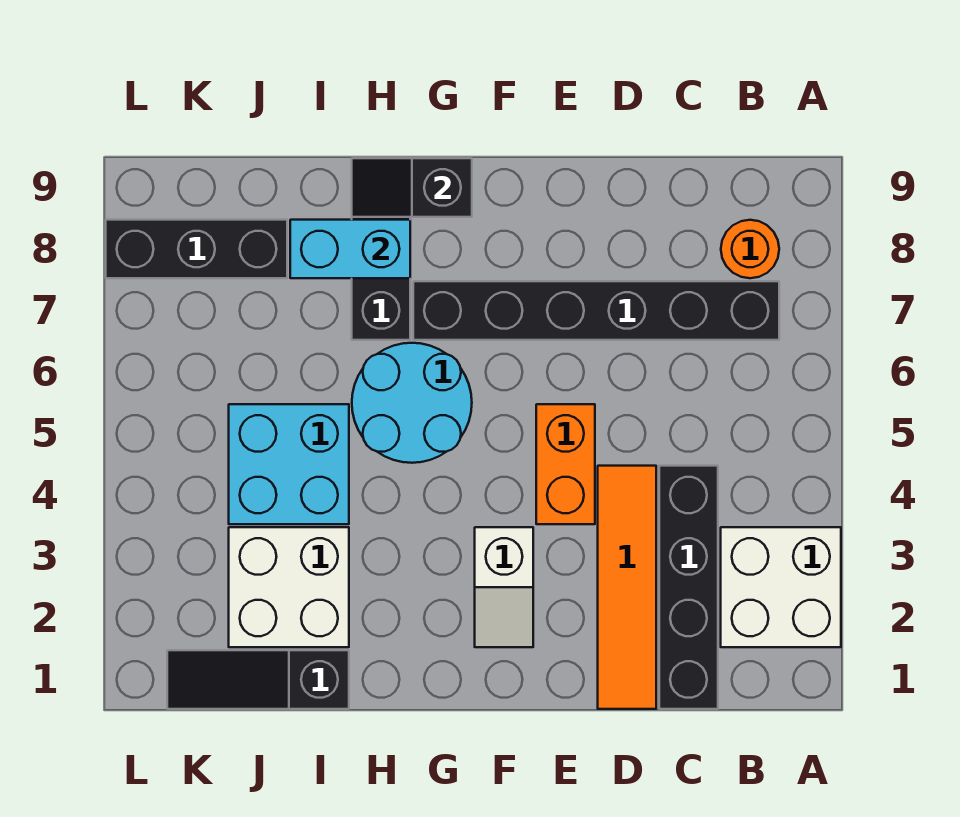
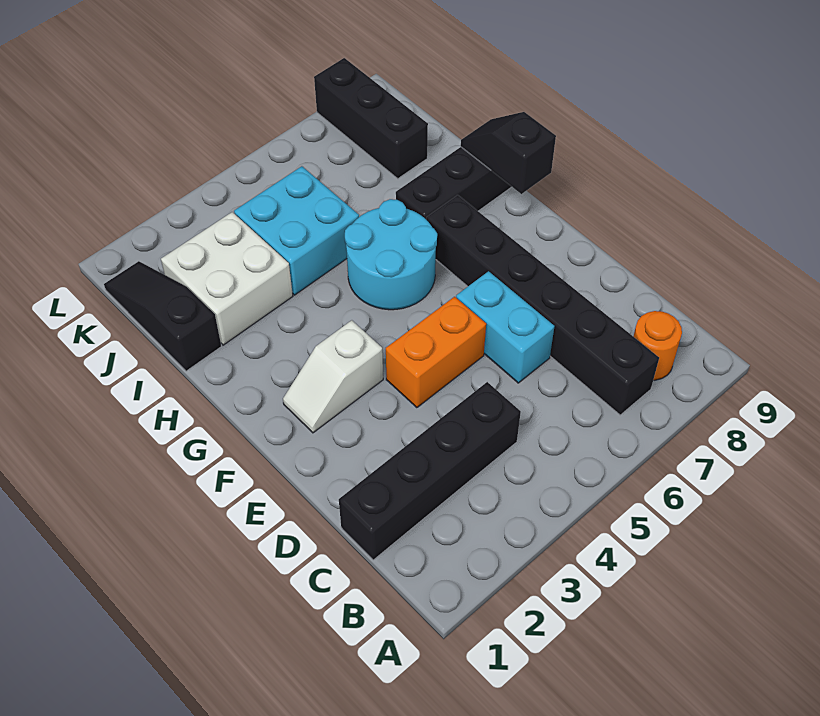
white brick A2:B3 level 1 -> none
orange tile D1:D4 level 1 -> none
cyan brick H8:I8 level 2 -> cyan brick D6:E6 level 1

